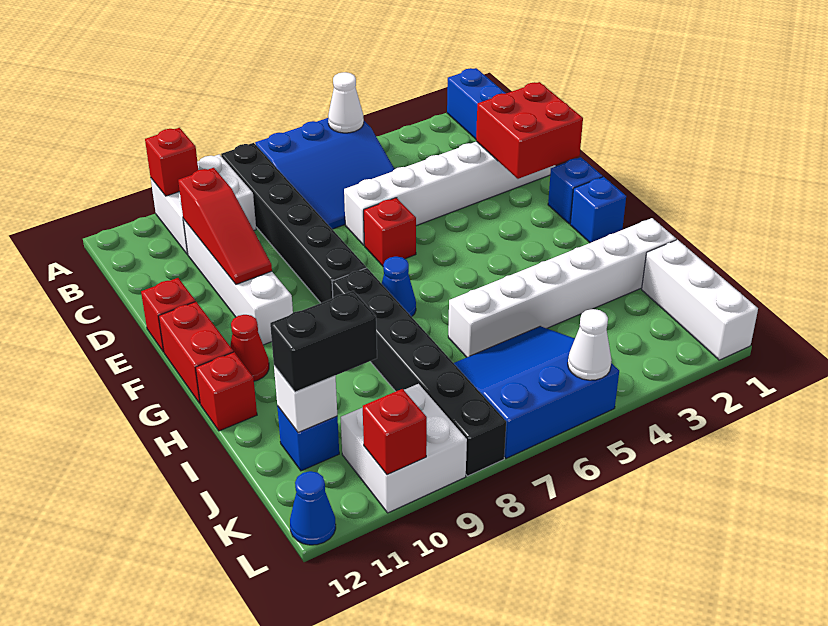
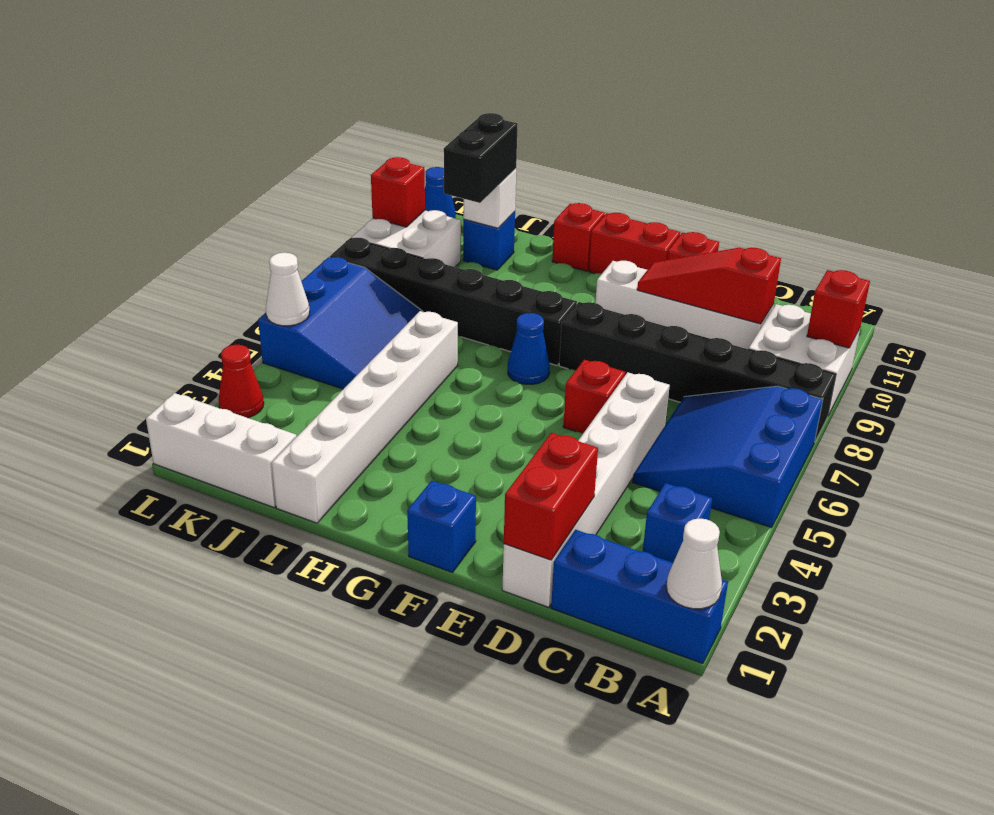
white cone A5 level 2 -> white cone A1 level 2
red brick D1:E2 level 2 -> red brick D1:D2 level 2
blue brick G1 level 1 -> blue brick B3 level 1
red cone G11 level 1 -> red cone L3 level 1

